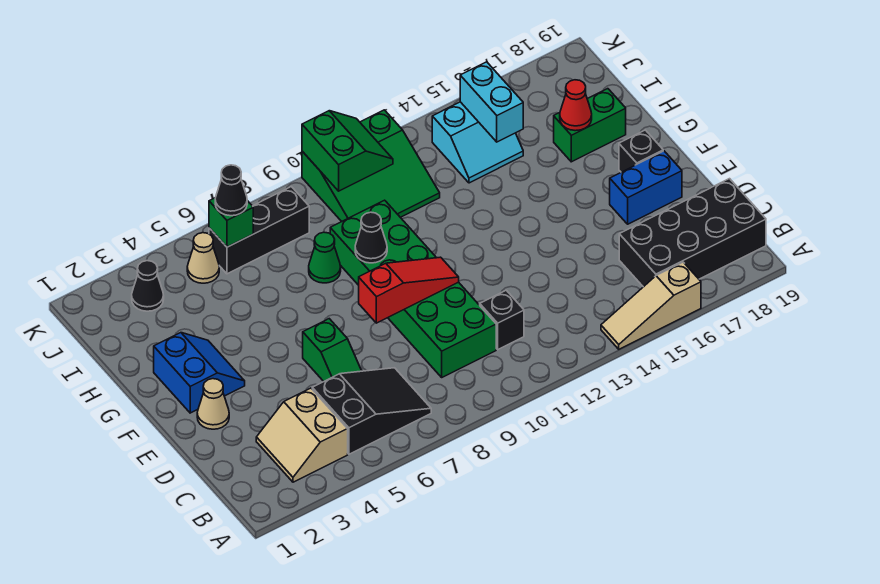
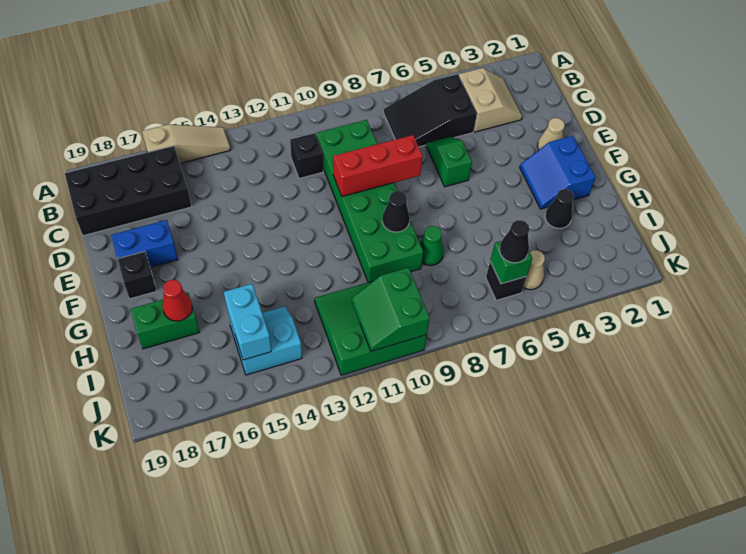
red slope E8:E10 level 2 top 8 -> red brick E8:E10 level 2
black cone J3 level 1 -> black cone H3 level 1
black brick J6:J8 level 1 -> black brick J6 level 1

